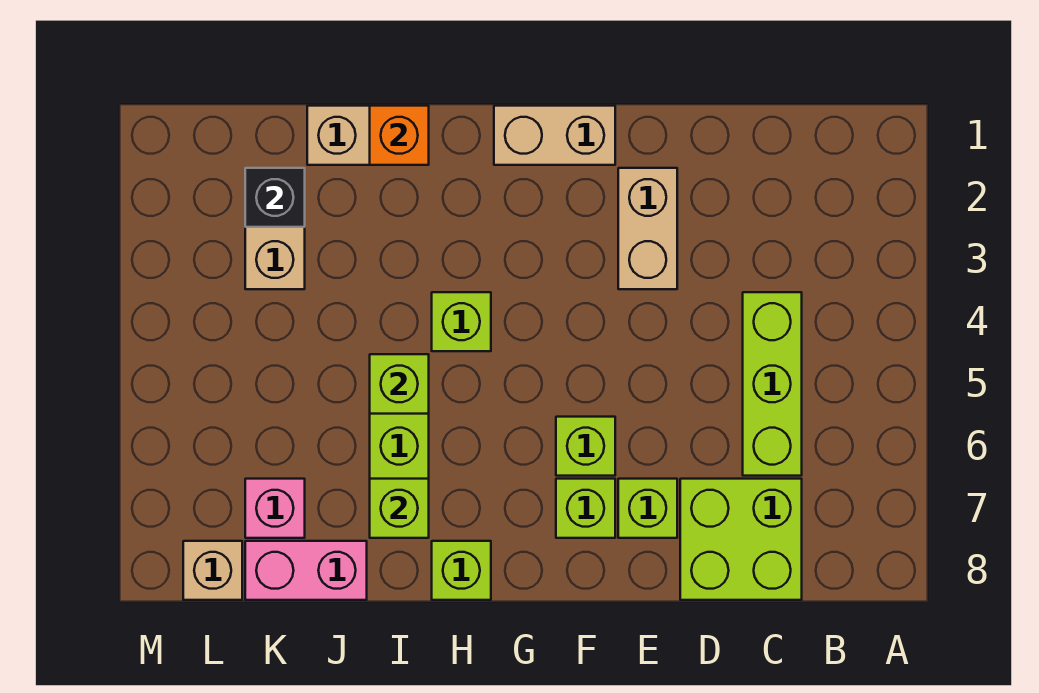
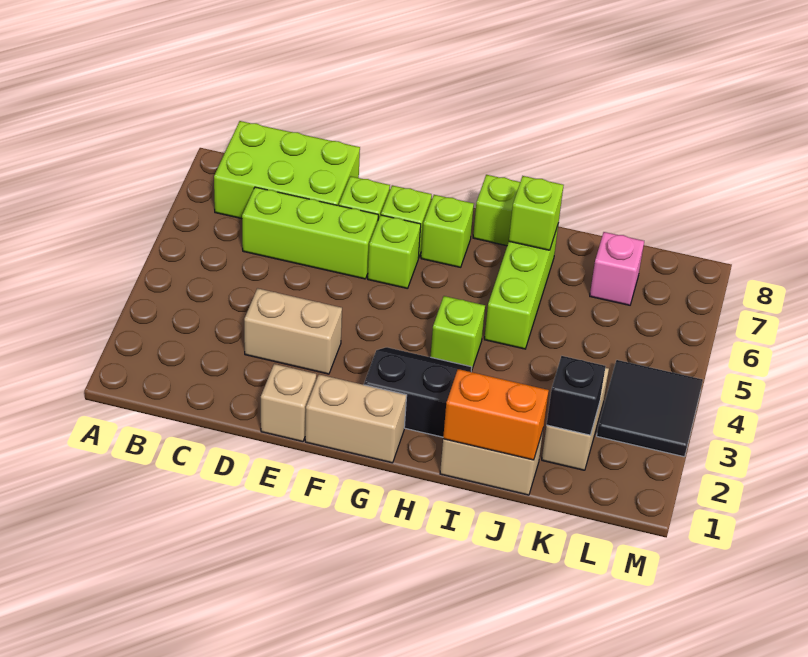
lime brick C4:C6 level 1 -> lime brick C6:E6 level 1
lime brick C7:D8 level 1 -> lime brick B7:D8 level 1
tan brick E2:E3 level 1 -> tan brick D3:E3 level 1
none -> black slope G2:H3 level 1 top 2
orange brick I1 level 2 -> orange brick I1:J1 level 2
lime brick I5 level 2 -> lime brick G7 level 1
pink brick J8:K8 level 1 -> none
none -> black tile L3:M4 level 1
tan brick L8 level 1 -> tan brick E1 level 1

